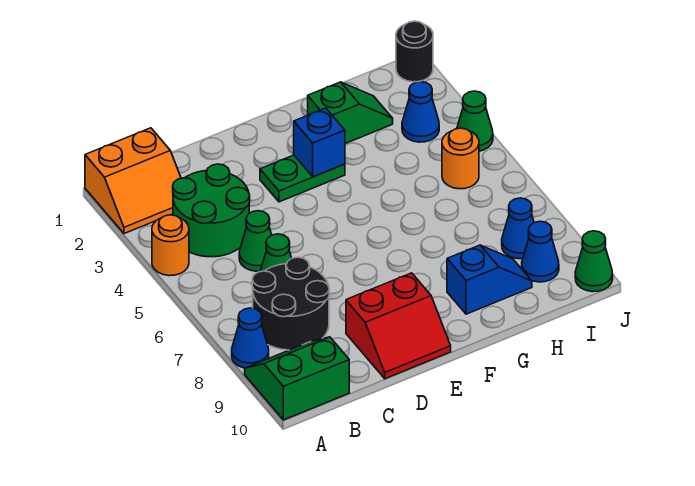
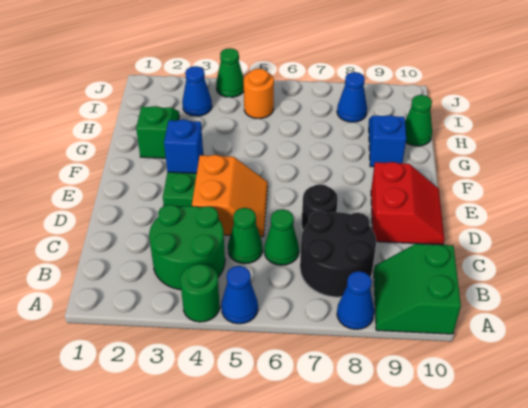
orange slope A1:B2 level 1 top 1 -> orange slope D4:E5 level 1 top 4
orange round brick A4 level 1 -> green round brick A4 level 1
blue cone I9 level 1 -> blue cone A5 level 1
black round brick J1 level 1 -> black round brick D7 level 1
green cone J10 level 1 -> green cone H10 level 1

